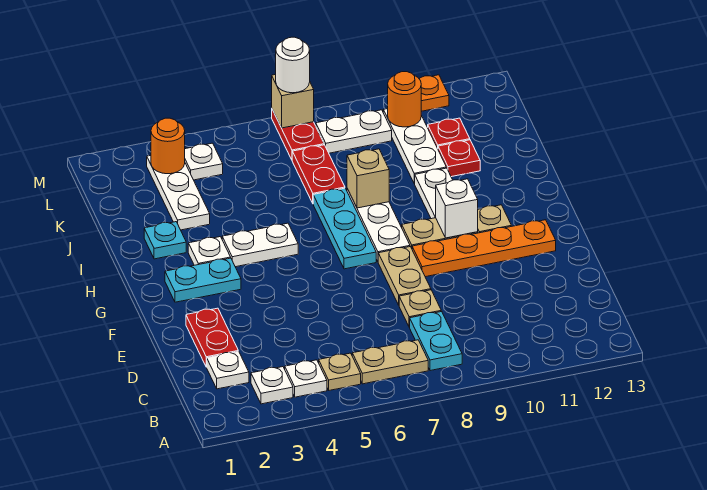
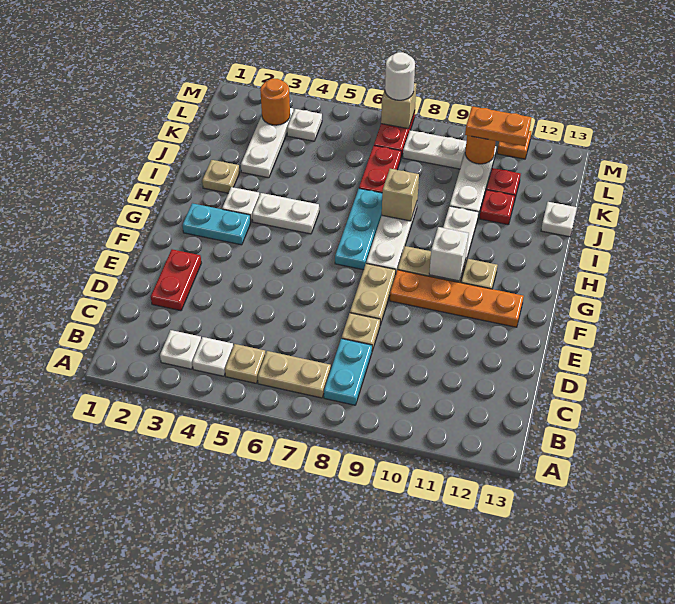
white plate C2 level 1 -> white plate J13 level 1
cyan plate I2 level 1 -> tan plate I2 level 1
none -> orange plate L10:L11 level 3

